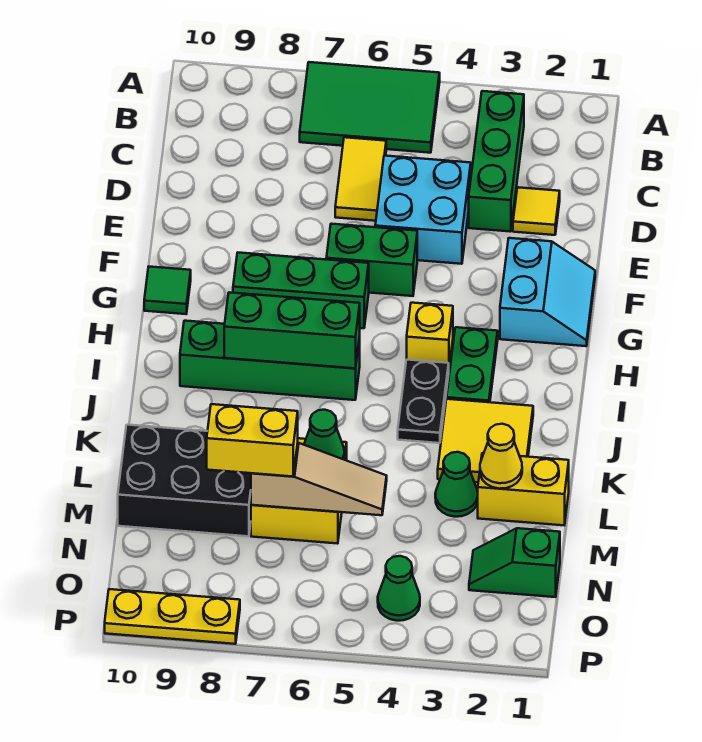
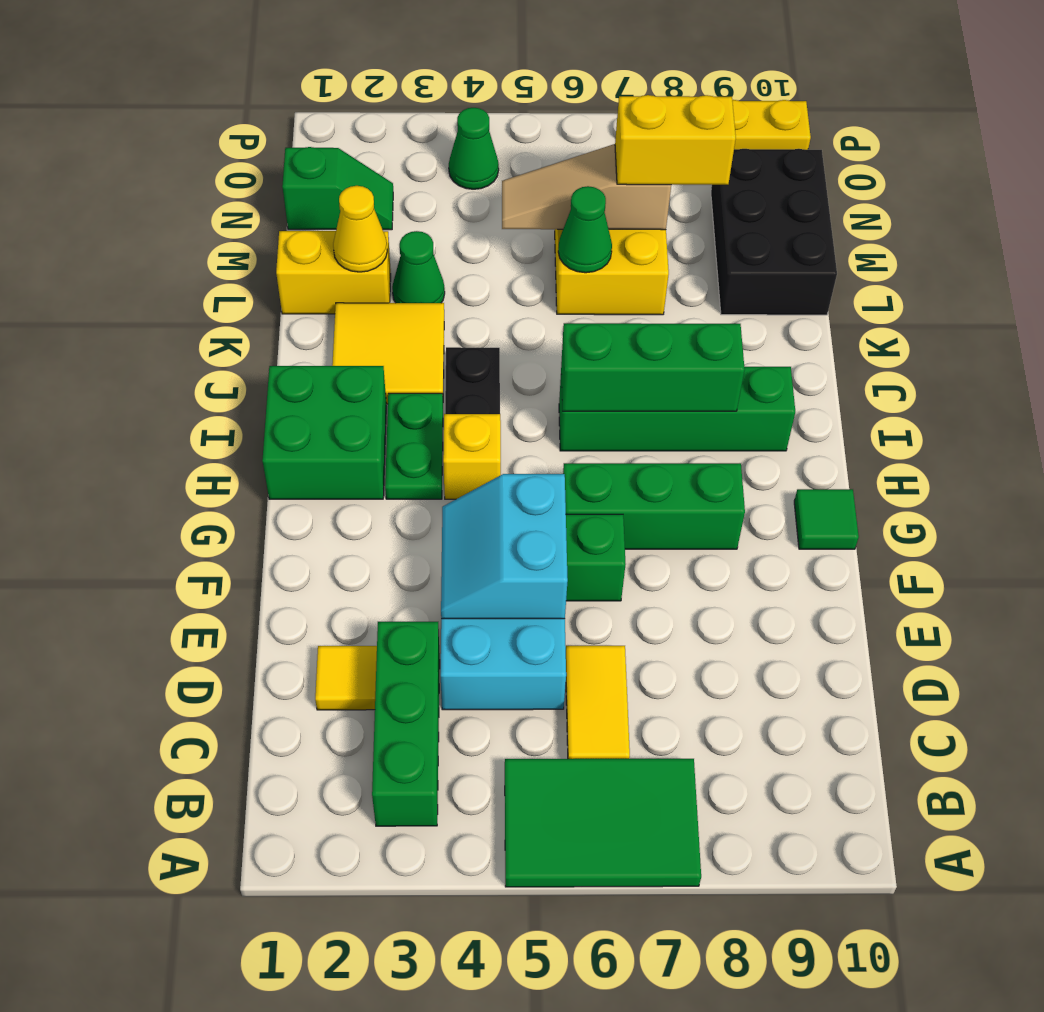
cyan slope F1:G2 level 1 top 2 -> cyan slope E4:F5 level 2 top 5
none -> green brick H1:I2 level 1
black brick L8:M10 level 1 -> black brick L9:N10 level 1

